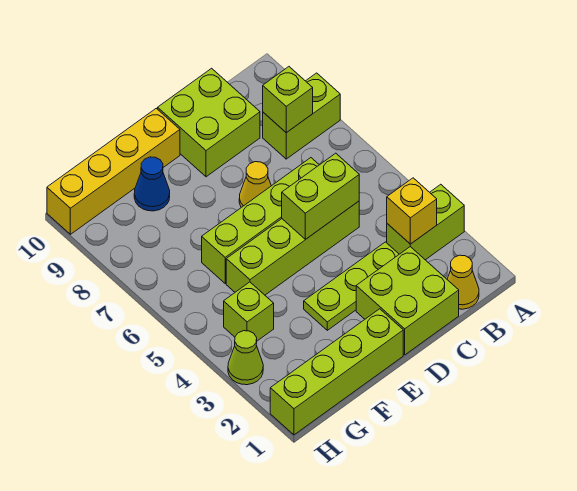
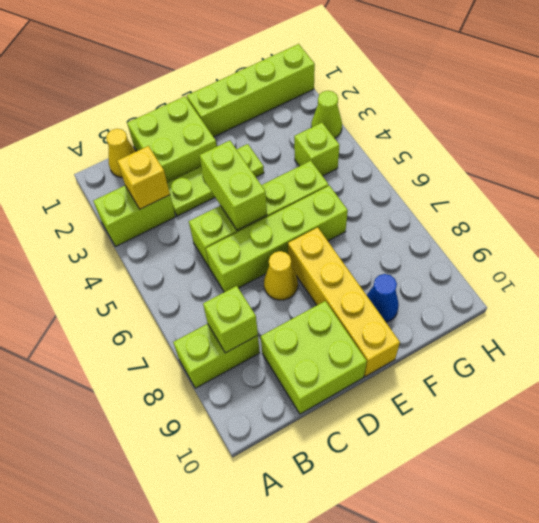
lime brick C5:D5 level 2 -> lime brick D4:D5 level 2
yellow brick E10:H10 level 1 -> yellow brick E7:E10 level 1

